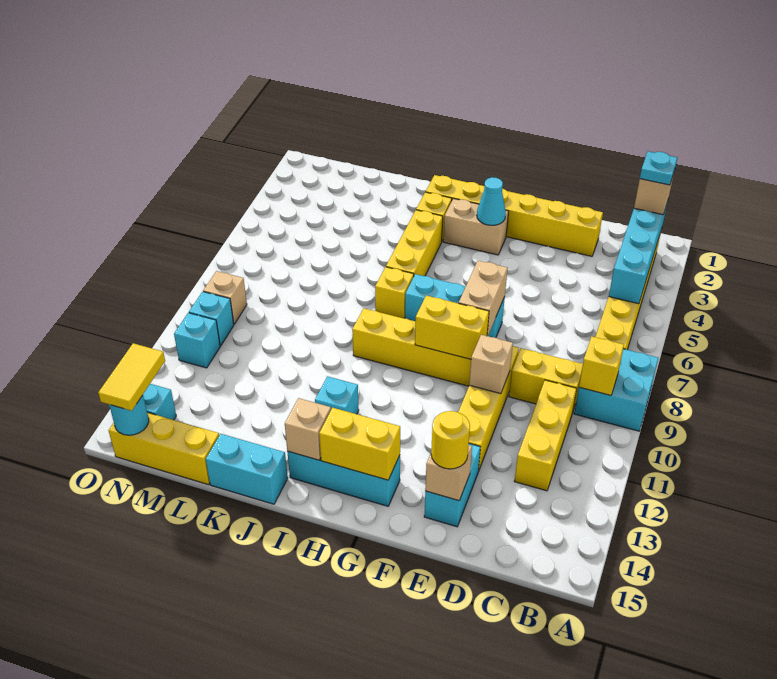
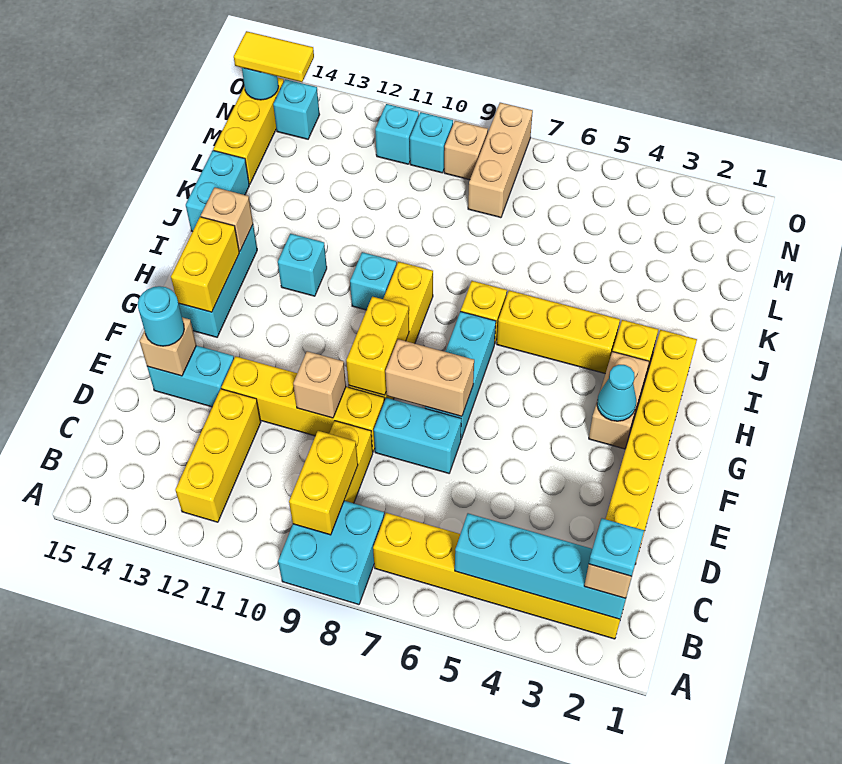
yellow brick B9 level 2 -> yellow brick B9:C9 level 2
yellow brick C10:C12 level 1 -> yellow brick B12:D12 level 1
none -> cyan brick E7:E8 level 1
yellow round brick E14 level 3 -> cyan round brick E14 level 3
none -> cyan brick I10 level 1
none -> tan brick M8:O8 level 1

